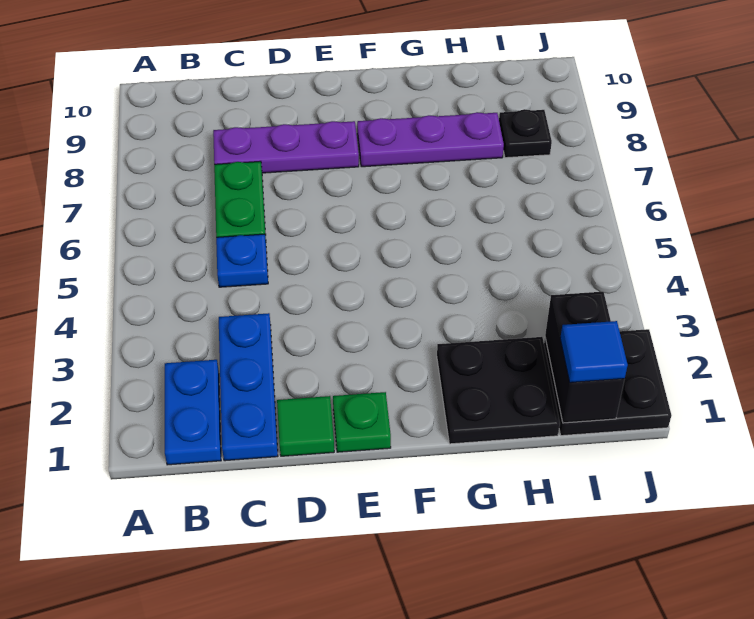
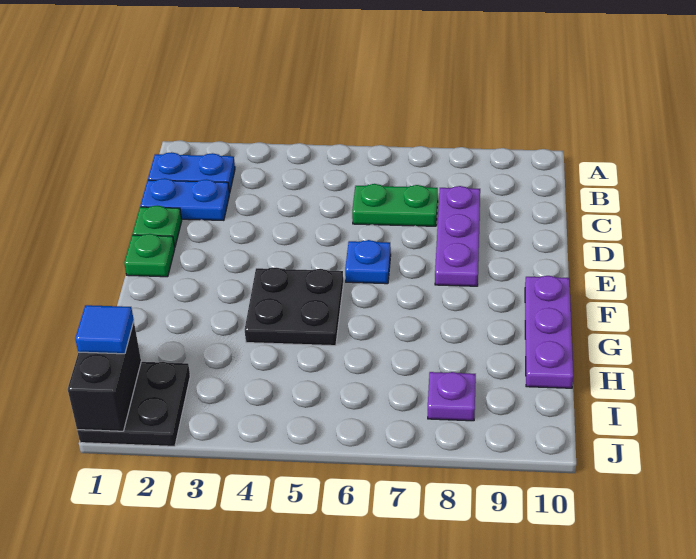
blue plate C1:C3 level 1 -> blue plate C1:C2 level 1
blue plate C5 level 1 -> blue plate E6 level 1
green tile D1 level 1 -> green plate D1 level 1
purple plate F8:H8 level 1 -> purple plate F10:H10 level 1
black plate G1:H2 level 1 -> black plate F4:G5 level 1
black brick I1:I2 level 2 -> black brick I1:J1 level 2
black plate I8 level 1 -> purple plate I8 level 1

